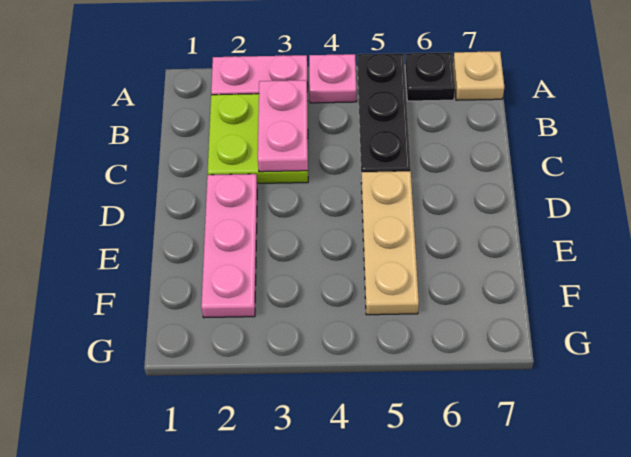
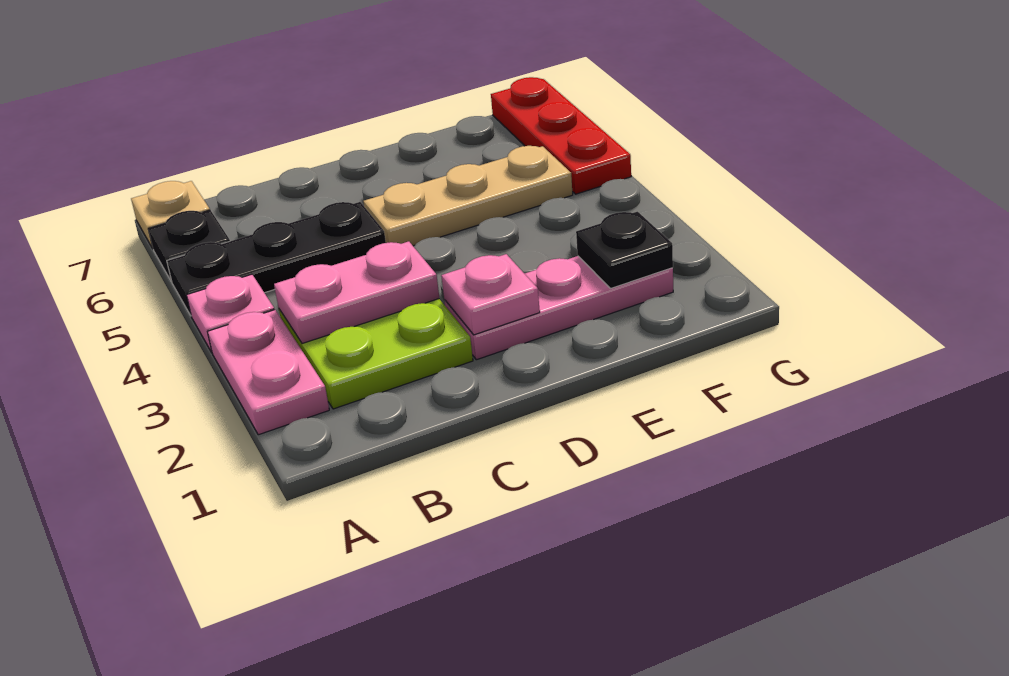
none -> pink plate D2 level 2
none -> black plate F2 level 2
none -> red plate G5:G7 level 1

